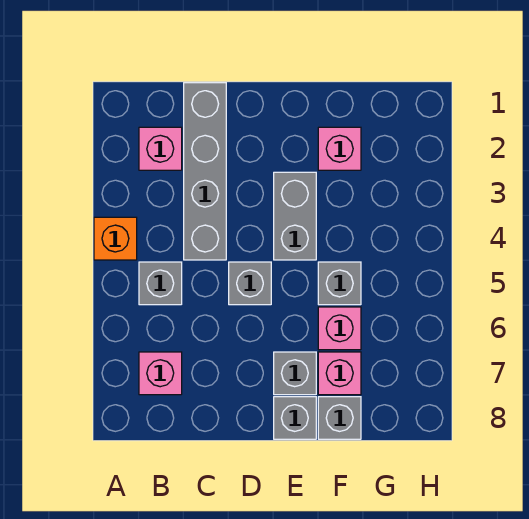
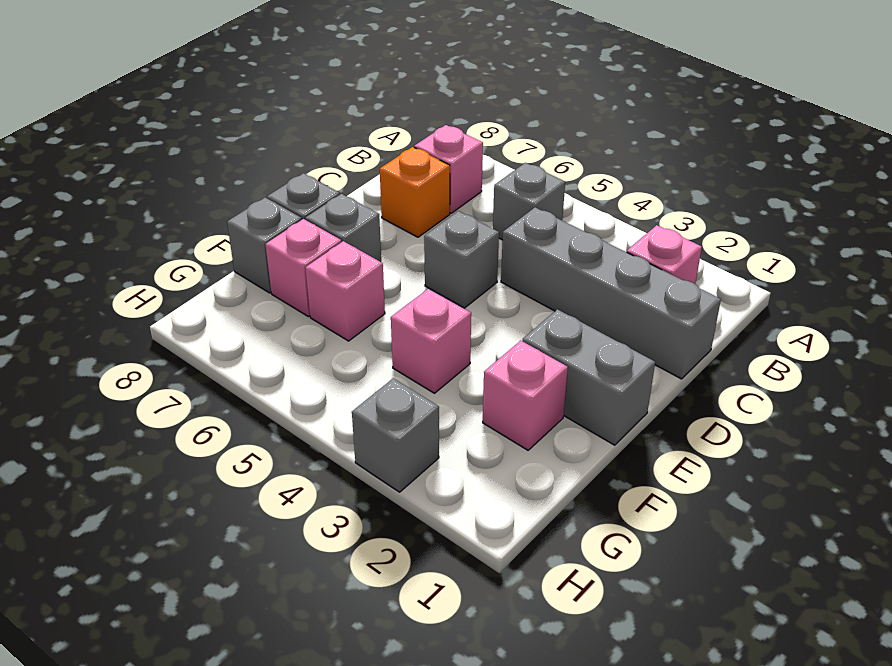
orange brick A4 level 1 -> orange brick C7 level 1
grey brick E3:E4 level 1 -> grey brick E1:E2 level 1
none -> pink brick F4 level 1
grey brick F5 level 1 -> grey brick H3 level 1

